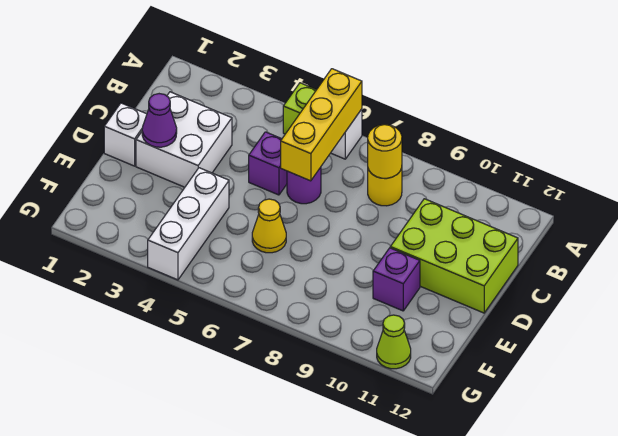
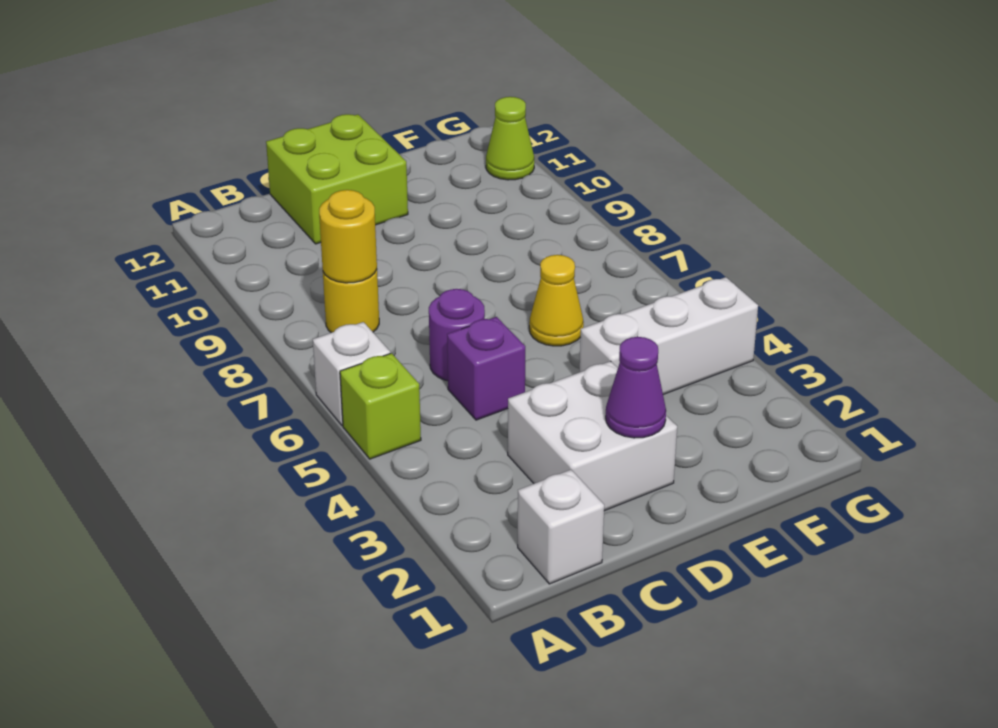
yellow brick A6:C6 level 2 -> none
lime brick C10:D12 level 1 -> lime brick C11:D12 level 1
white brick D1 level 1 -> white brick B1 level 1
purple brick E10 level 1 -> none

